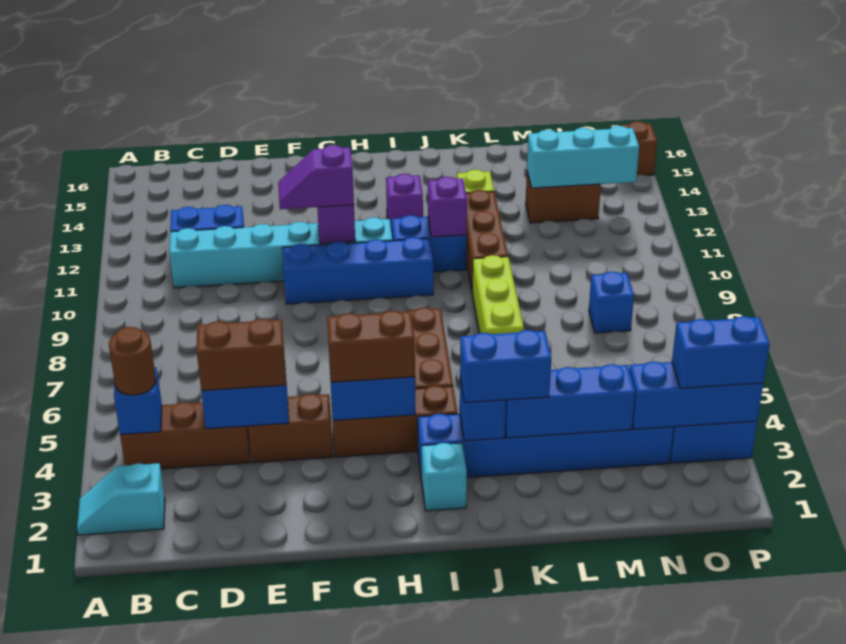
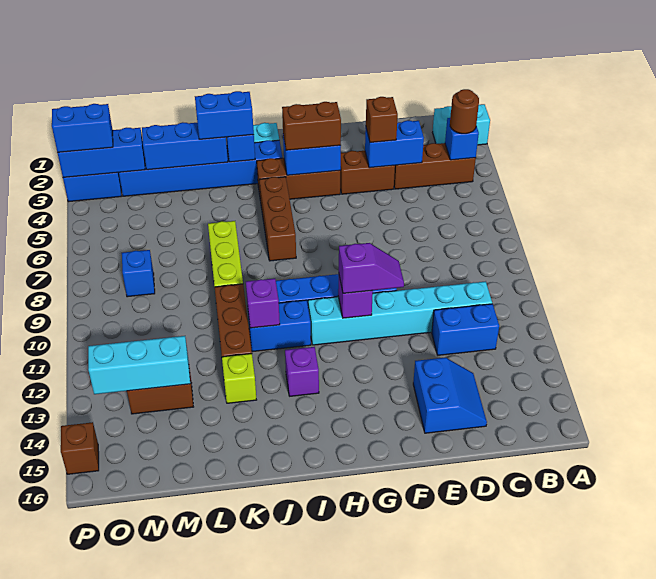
cyan slope A2:B2 level 1 top B -> cyan brick A2:B2 level 1
brown brick D4:E4 level 3 -> brown brick E4 level 3
none -> blue slope D14:E15 level 1 top E

